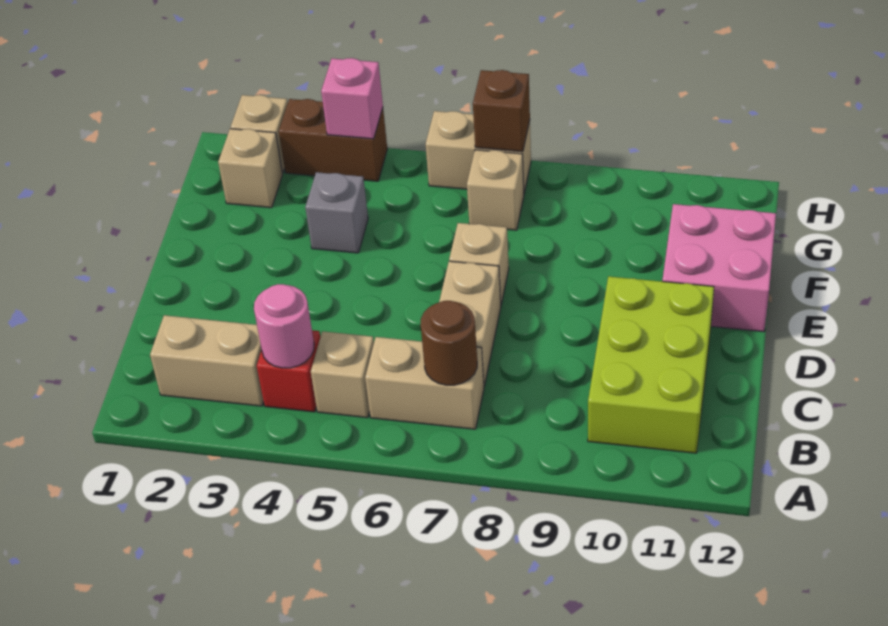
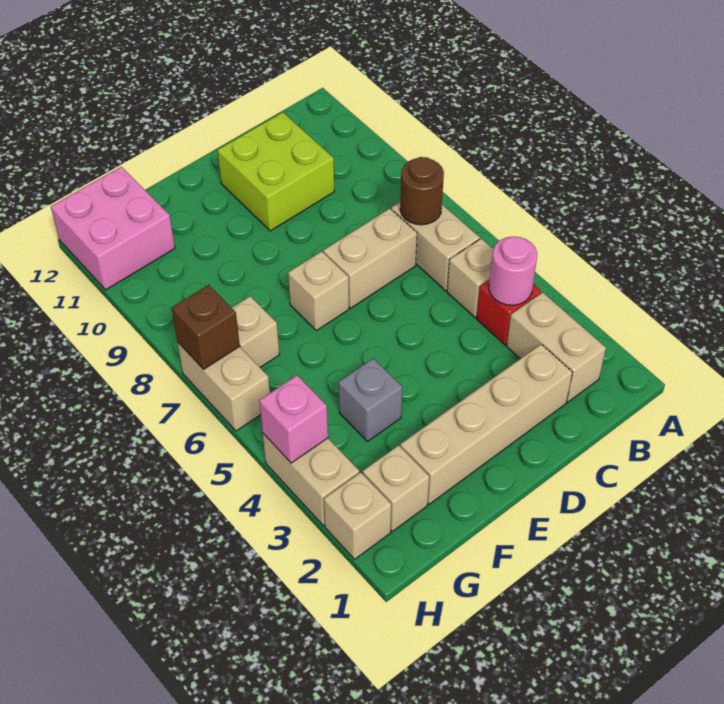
lime brick B10:D11 level 1 -> lime brick C10:D11 level 1
none -> tan brick C2:F2 level 1
pink brick E11:F12 level 1 -> pink brick G11:H12 level 1
brown brick H3:H4 level 1 -> tan brick H3:H4 level 1

